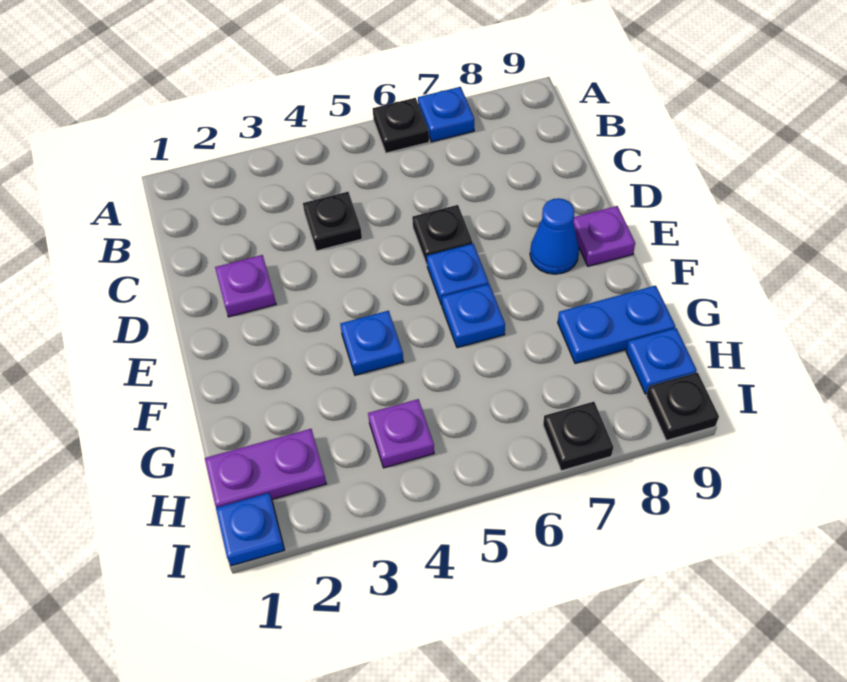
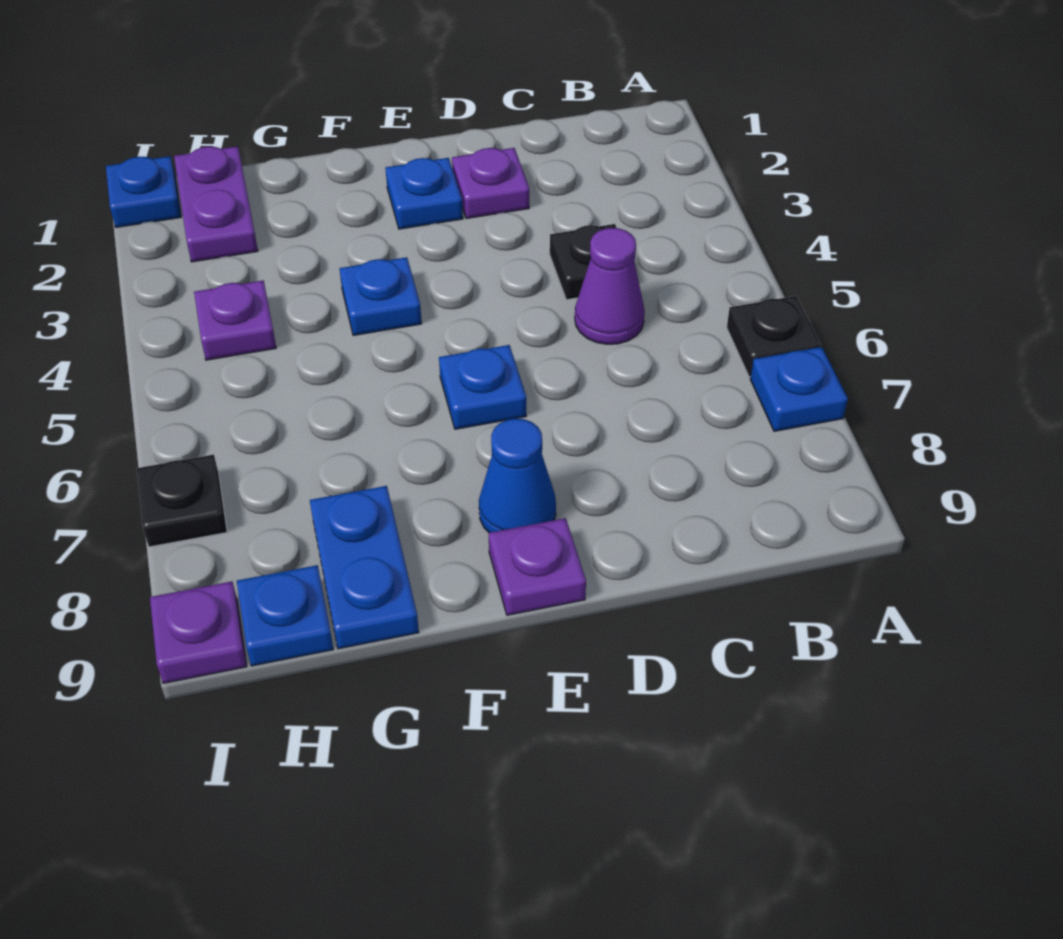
none -> purple cone C5 level 1
black plate D6 level 1 -> none
blue plate F6 level 1 -> blue plate E2 level 1
black plate I9 level 1 -> purple plate I9 level 1

